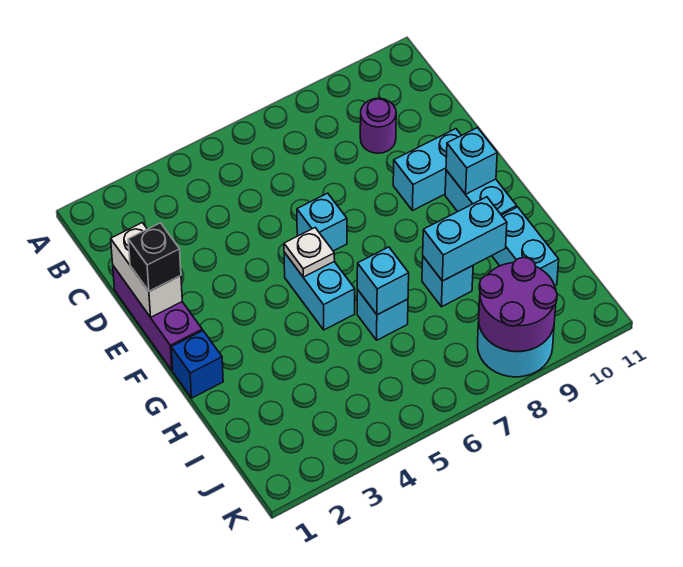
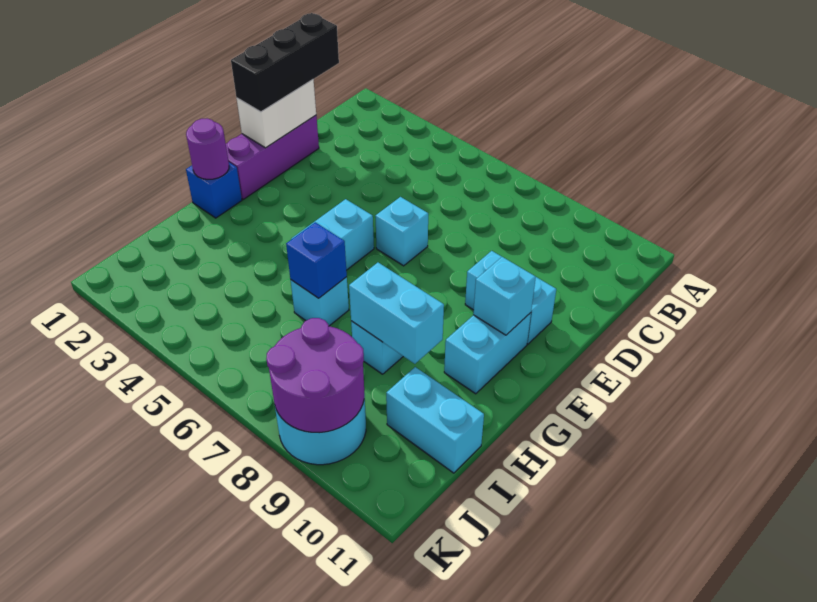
purple round brick C9 level 1 -> purple round brick G1 level 2
black brick E1 level 3 -> black brick C1:E1 level 3
white plate F5 level 2 -> none
cyan brick H6 level 2 -> blue brick H6 level 2
cyan brick H10:I10 level 1 -> cyan brick I10:I11 level 1

